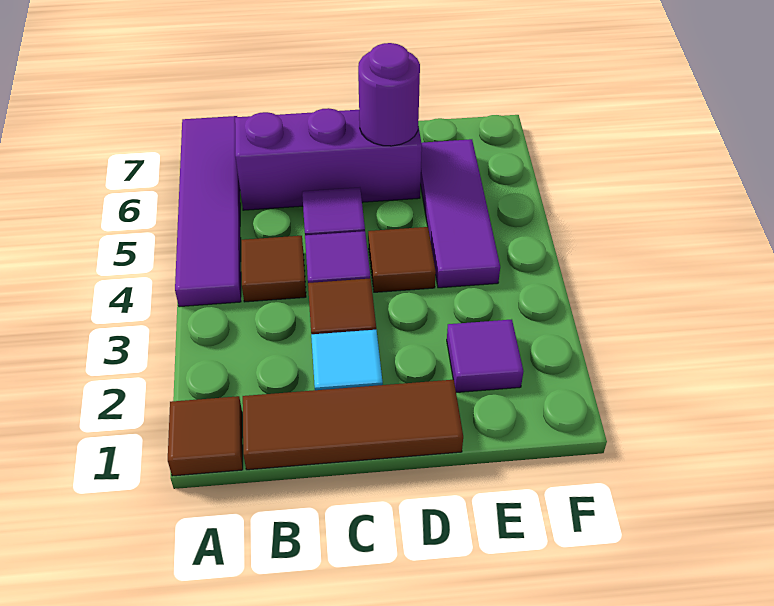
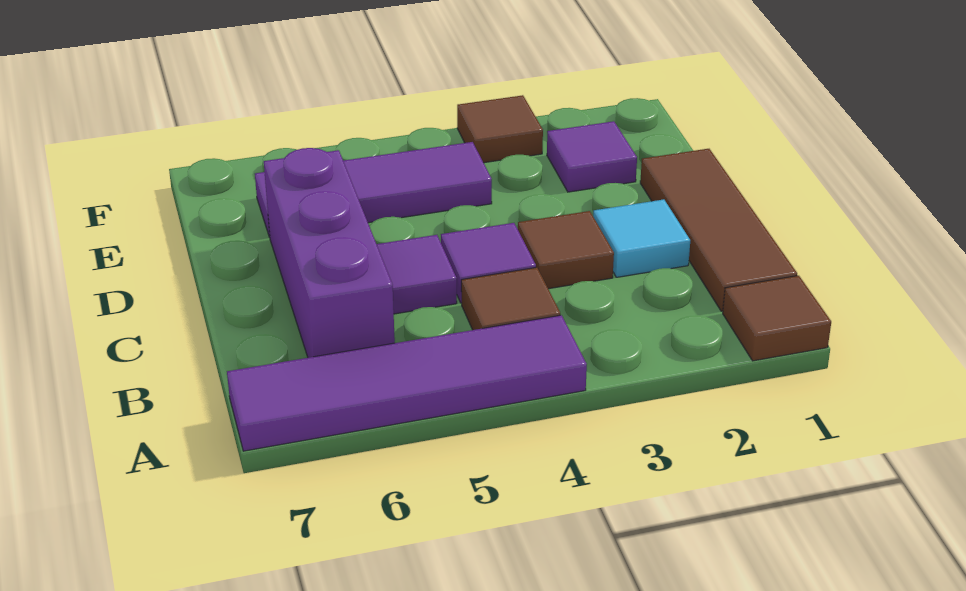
brown tile D4 level 1 -> brown tile F3 level 1
purple round brick D6 level 2 -> none

